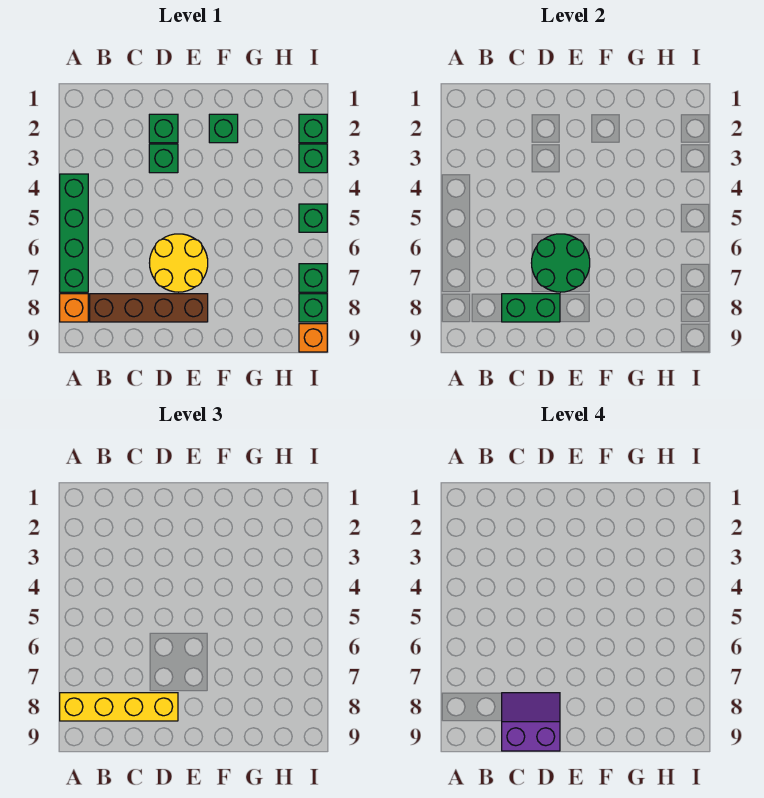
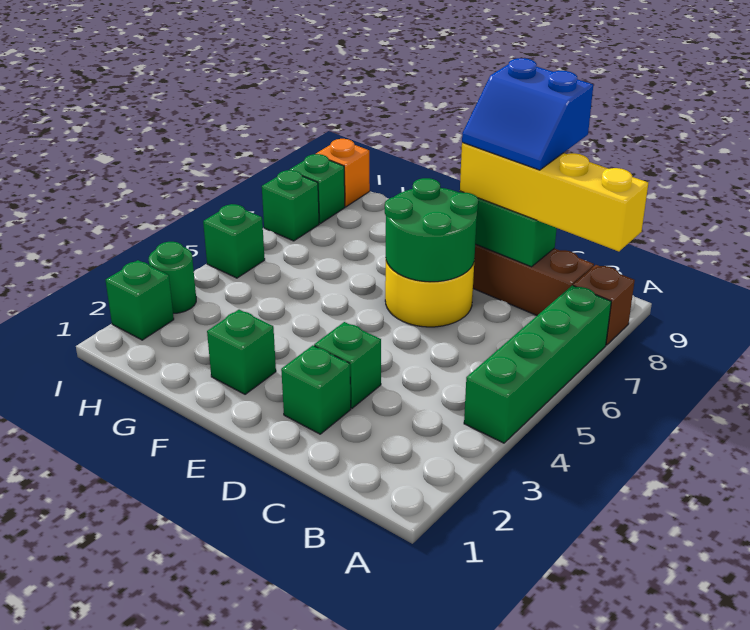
orange brick A8 level 1 -> brown brick A8 level 1
purple slope C8:D9 level 4 top 9 -> blue slope C8:D9 level 4 top 9
green brick I3 level 1 -> green round brick I3 level 1

